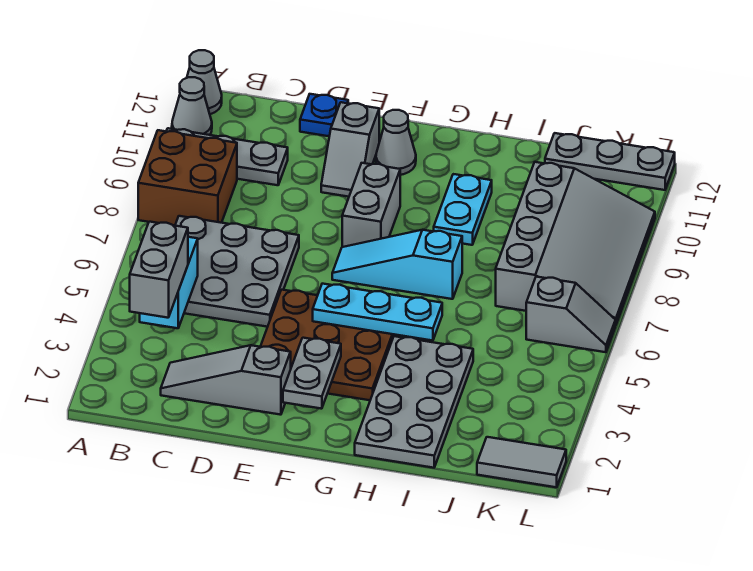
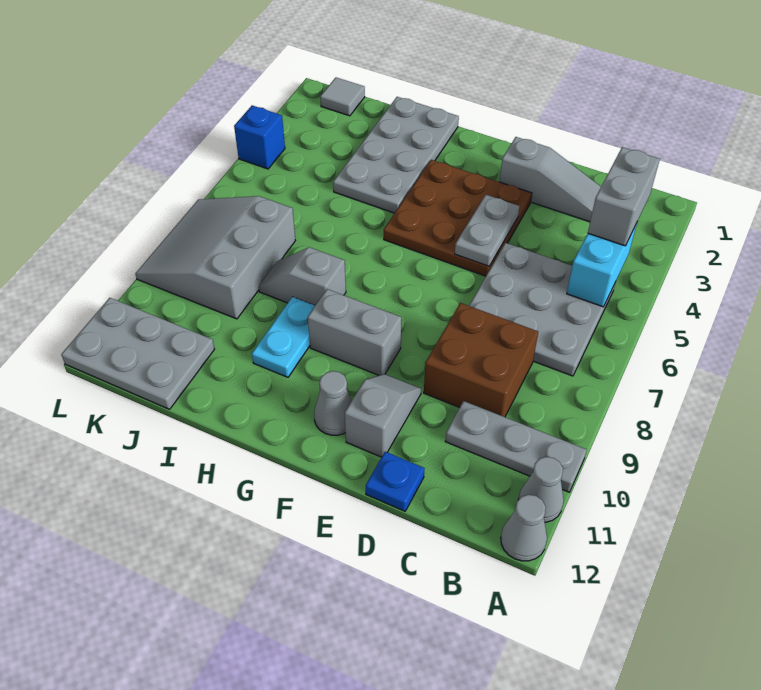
brown brick A8:B9 level 1 -> brown brick C8:D9 level 1
grey plate F2:F3 level 2 -> grey plate E4:E5 level 2
cyan plate F5:H5 level 2 -> none
cyan slope F7:H7 level 1 top H -> none
grey brick F8:F9 level 1 -> grey brick F9:G9 level 1
grey slope J7:L10 level 1 top J -> grey slope J7:L9 level 1 top J
grey plate J12:L12 level 1 -> grey plate J11:L12 level 1
grey tile K1:L1 level 1 -> grey tile K1 level 1
grey slope K6:L6 level 1 top K -> grey slope H8:I8 level 1 top H
none -> blue brick L4 level 1

